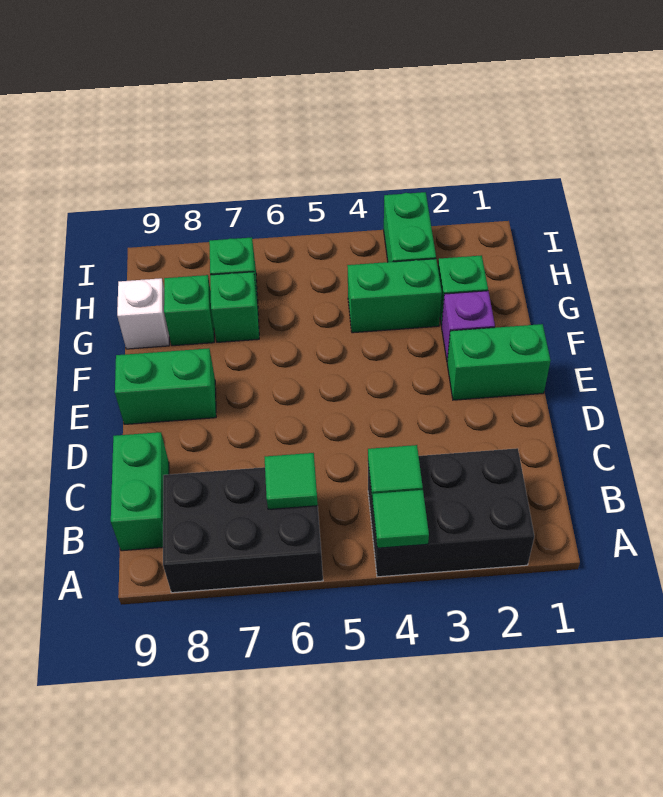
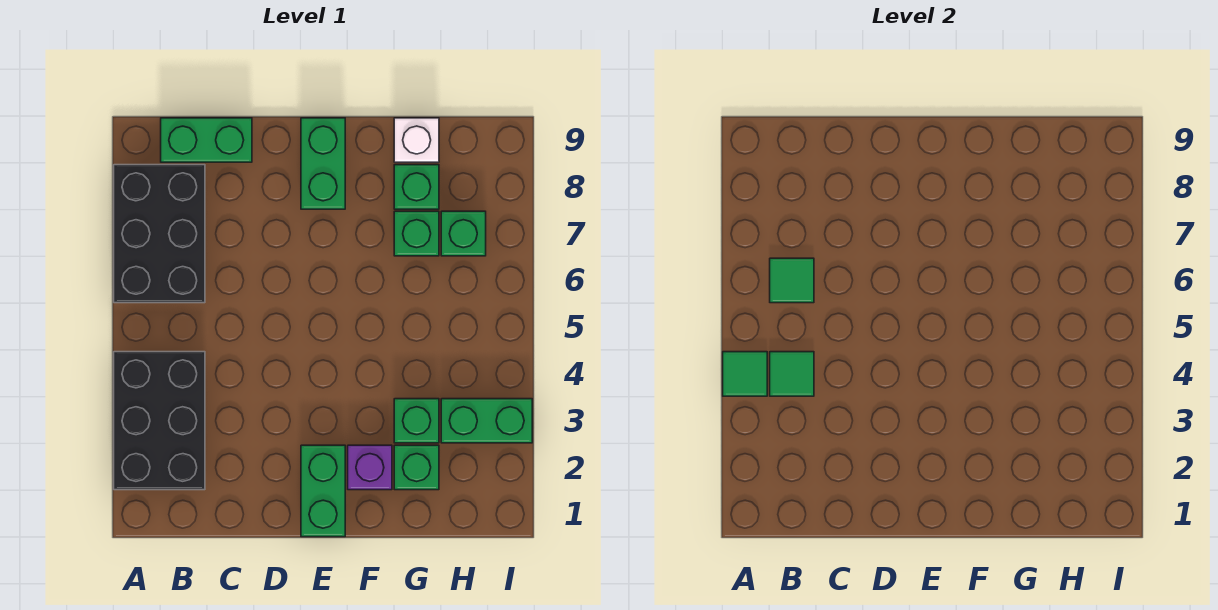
green brick G3:G4 level 1 -> green brick G3 level 1

